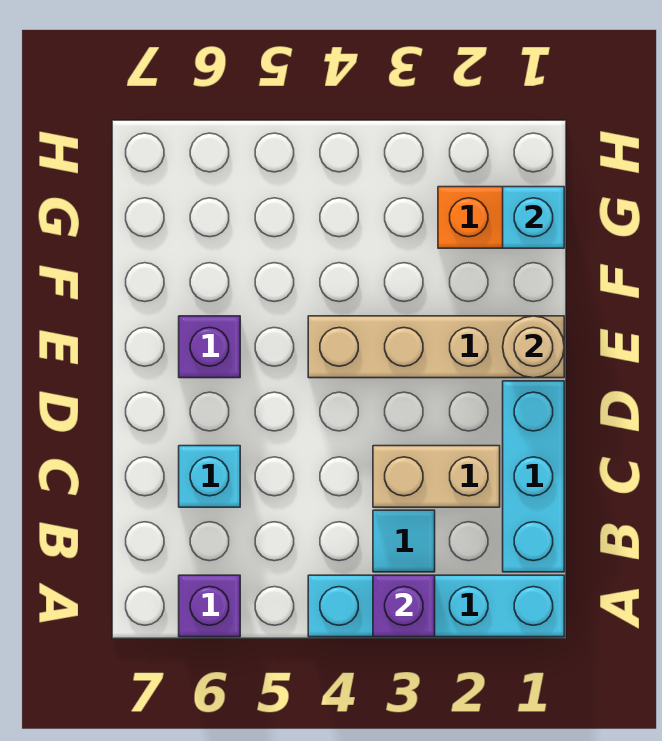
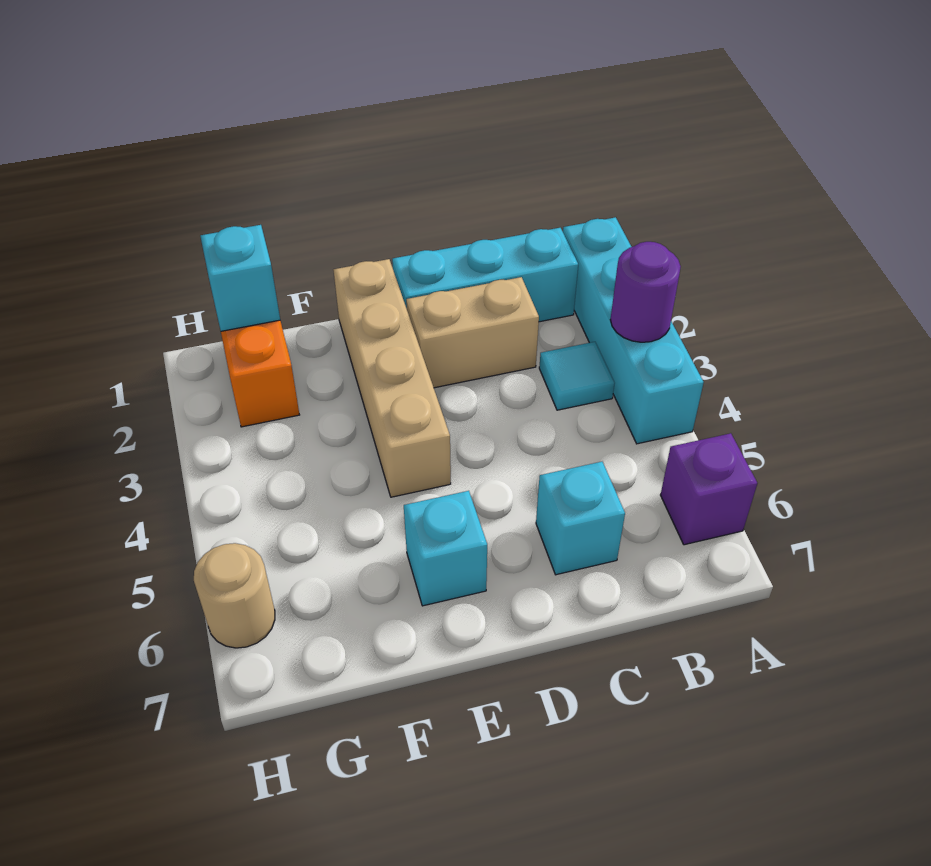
purple brick A3 level 2 -> purple round brick A3 level 2
tan brick C2:C3 level 1 -> tan brick C2:D2 level 1
tan round brick E1 level 2 -> tan round brick H6 level 1
purple brick E6 level 1 -> cyan brick E6 level 1

